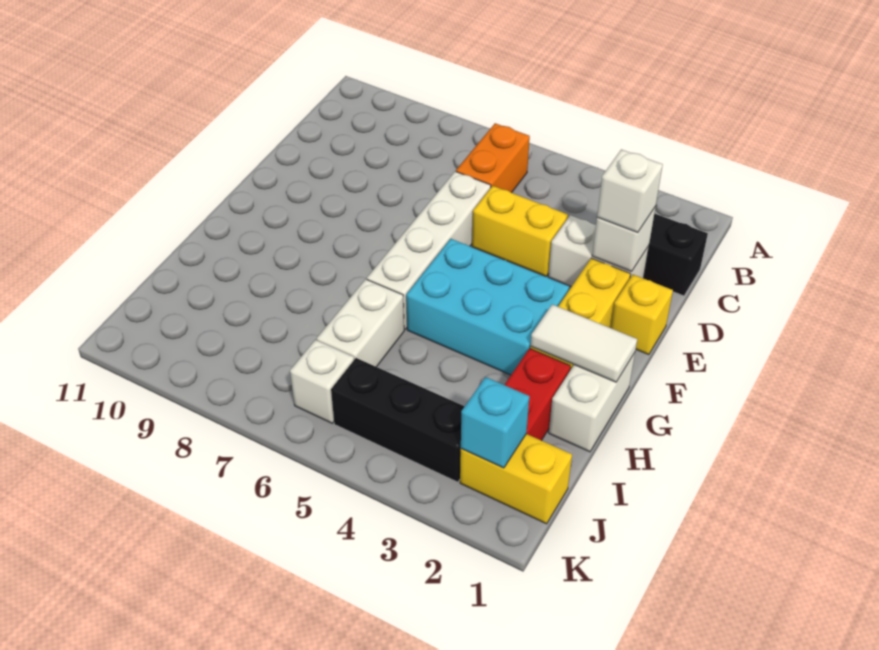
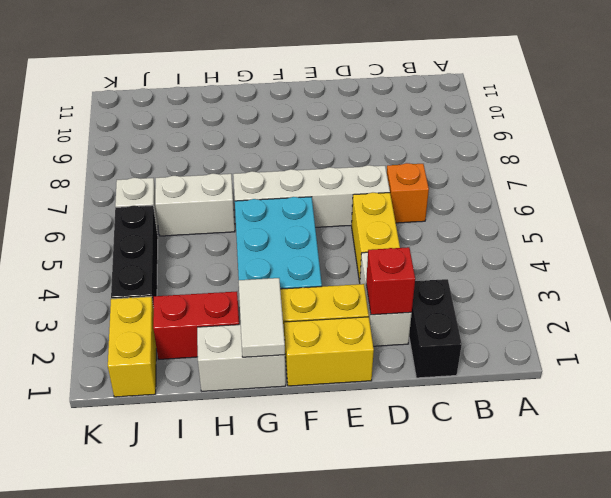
orange brick B6:C6 level 1 -> orange brick C6 level 1
white brick D2 level 2 -> red brick D2 level 2
white brick D2 level 3 -> none
yellow brick E1 level 1 -> yellow brick E1:F1 level 1
cyan brick J2 level 2 -> none

